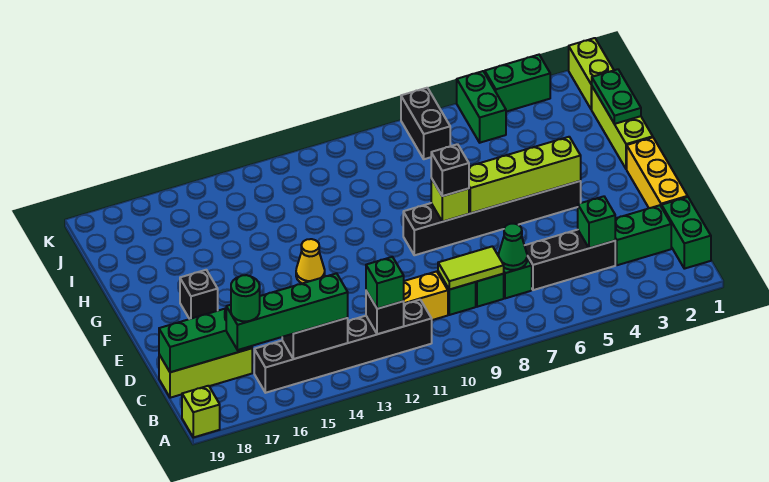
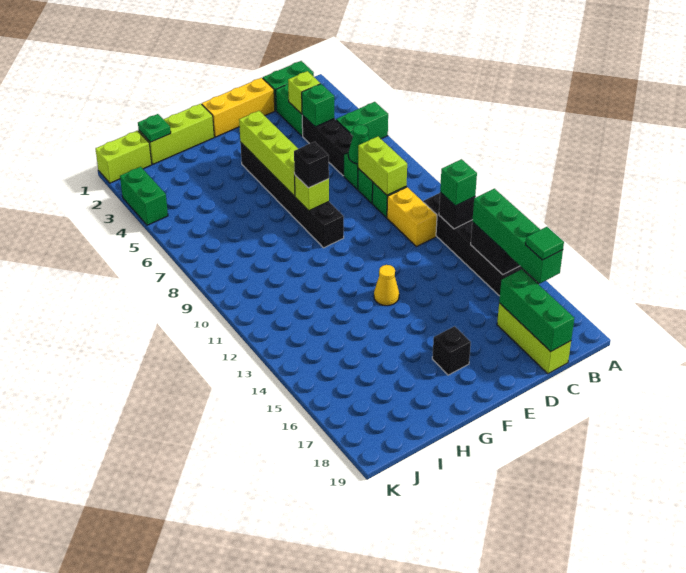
lime brick A19 level 1 -> lime brick C3 level 2
green round brick B17 level 4 -> green tile B17 level 4
lime tile C8:C9 level 2 -> lime brick C8:C9 level 2
green plate H1:I1 level 2 -> green plate I1 level 2
green brick J5:K5 level 1 -> green brick A5:B5 level 1
black brick J7:K7 level 1 -> none

